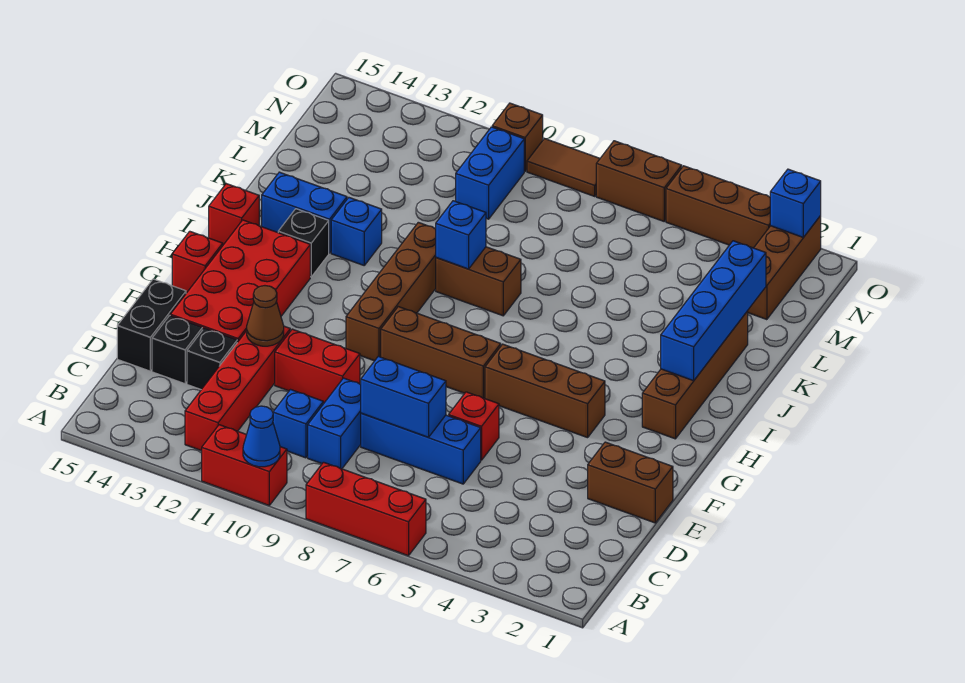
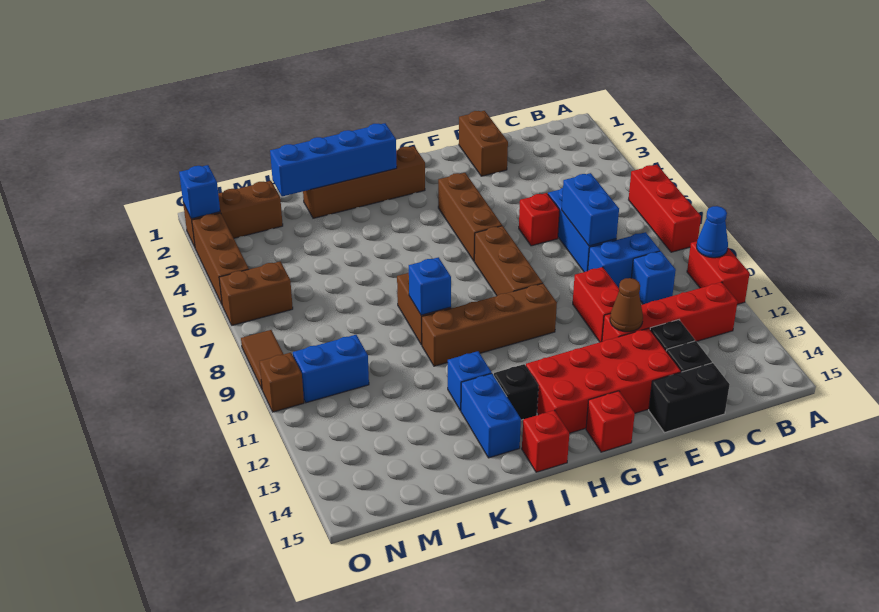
brown brick O6:O7 level 1 -> brown brick N6:O6 level 1

